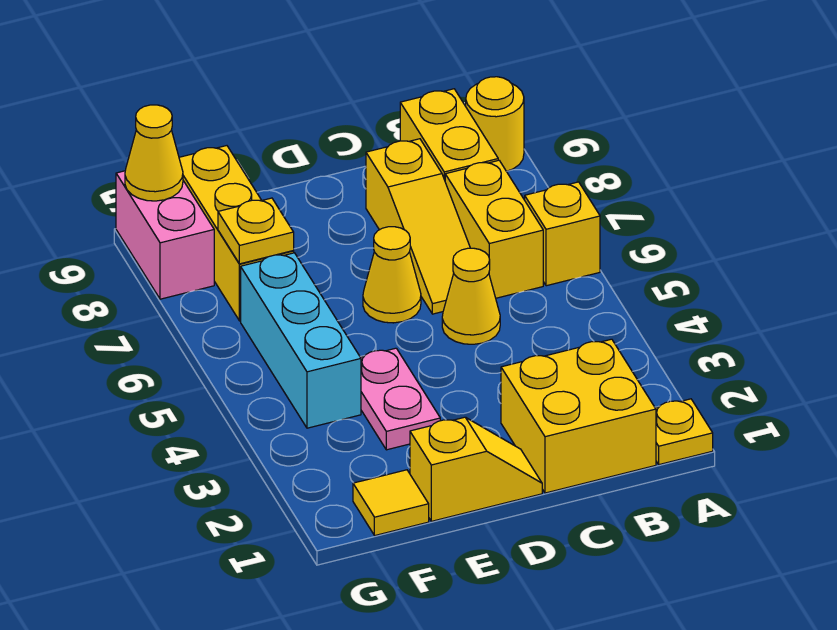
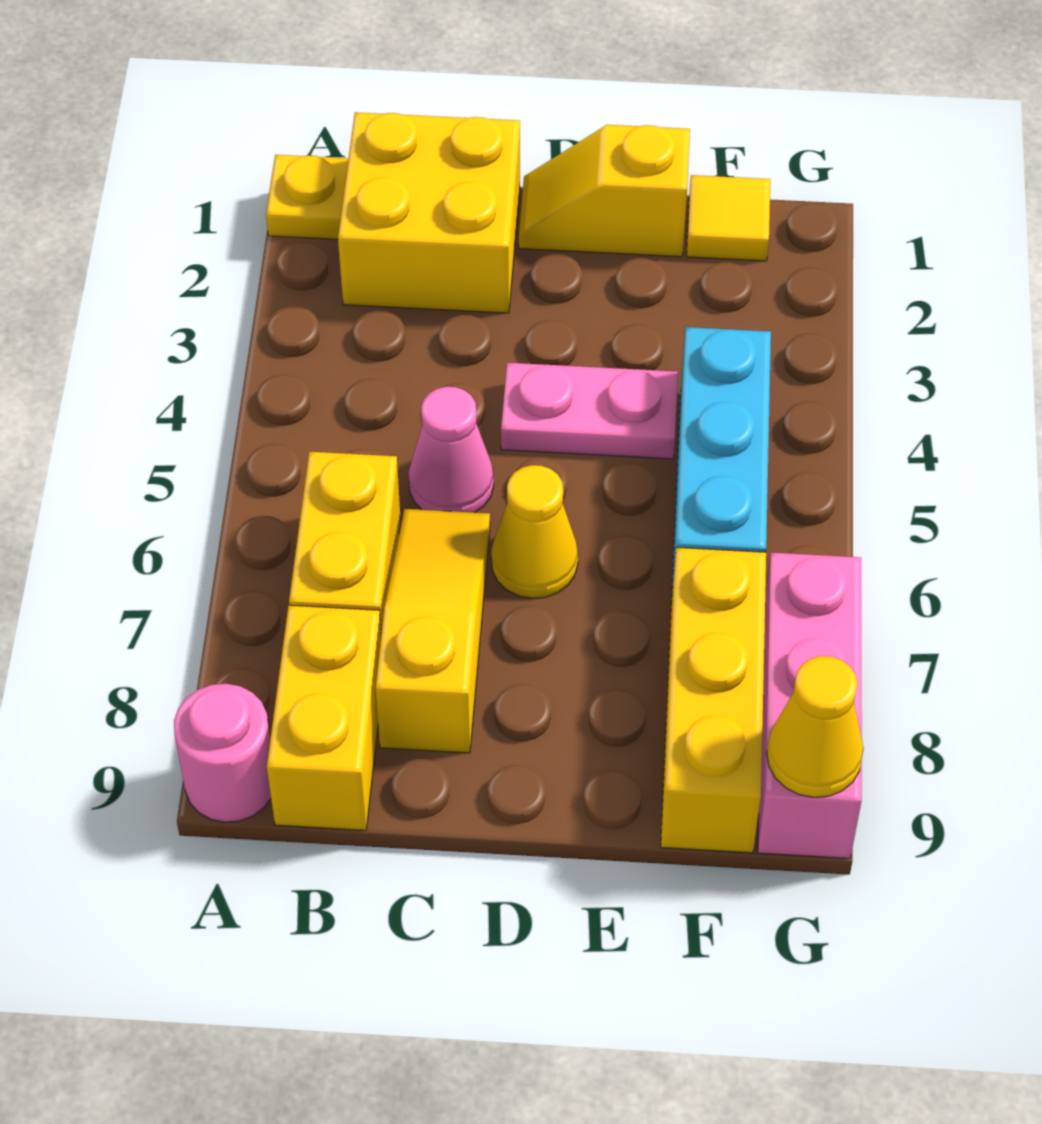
yellow brick A6 level 1 -> none
yellow round brick A9 level 1 -> pink round brick A9 level 1
yellow cone C5 level 1 -> pink cone C5 level 1
pink plate E3:E4 level 1 -> pink plate D4:E4 level 1
yellow plate F7 level 2 -> none
pink brick G8:G9 level 1 -> pink brick G7:G9 level 1

